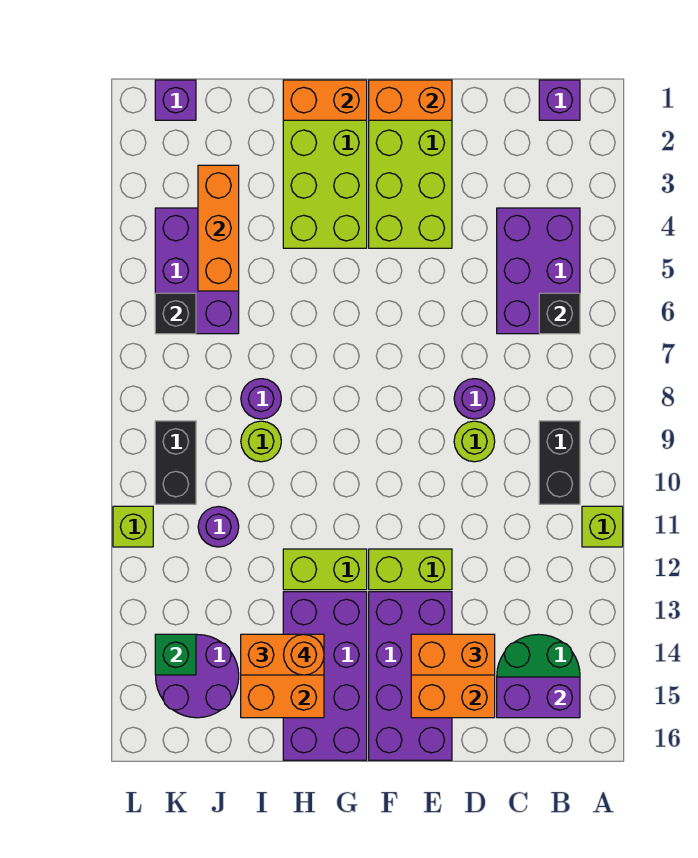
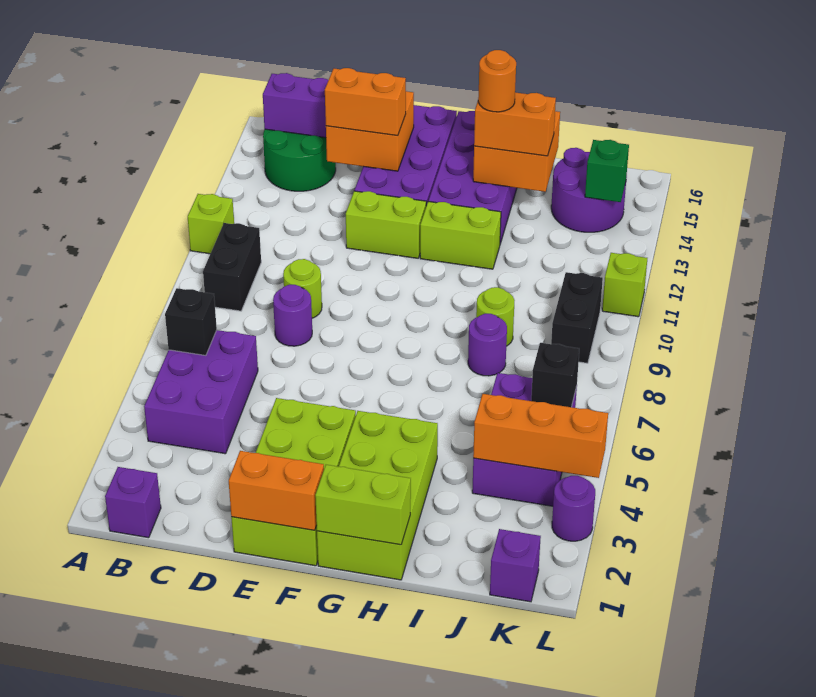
orange brick G1:H1 level 2 -> lime brick G1:H1 level 2
orange brick J3:J5 level 2 -> orange brick J4:L4 level 2
purple round brick J11 level 1 -> purple round brick L3 level 1

